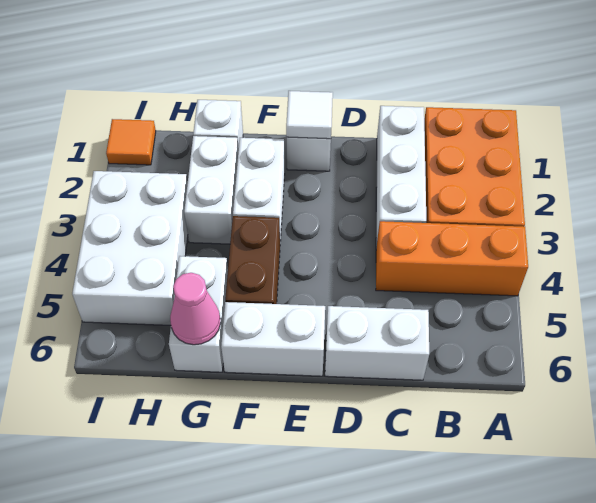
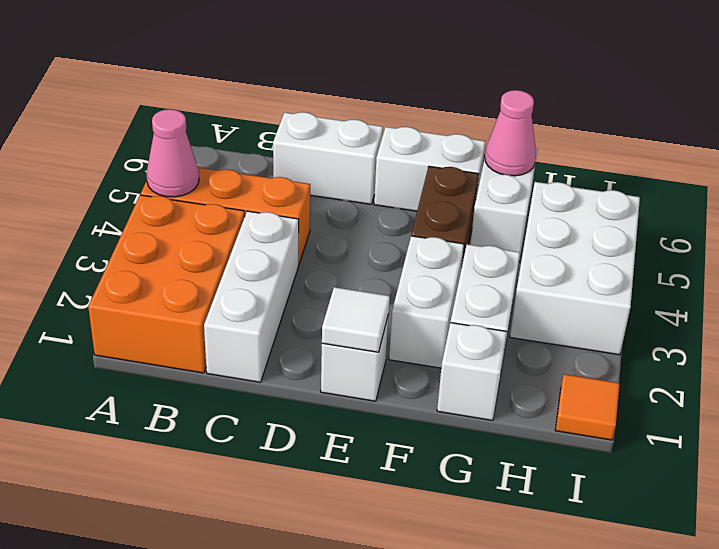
none -> pink cone A4 level 2

